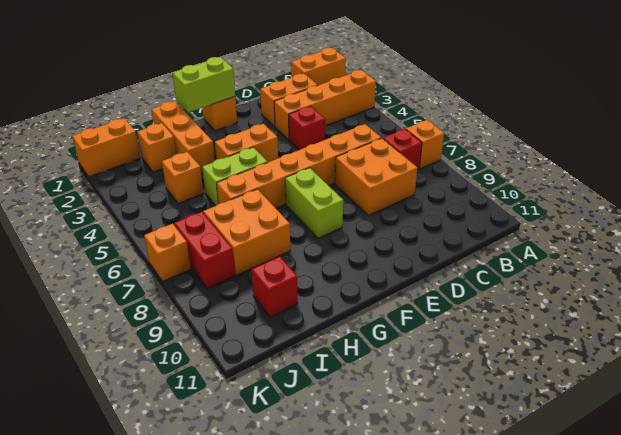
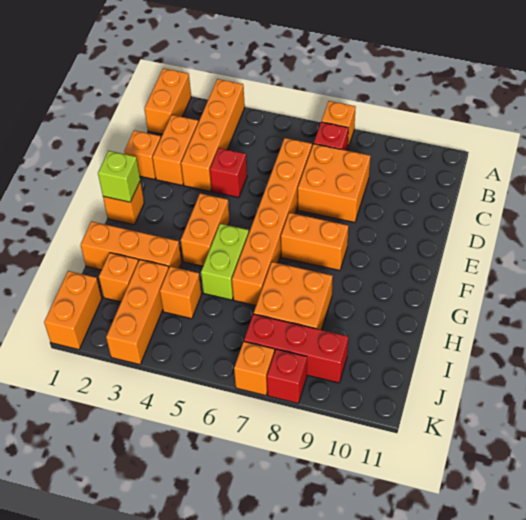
none -> orange brick D1 level 1
lime brick F1:G1 level 2 -> lime brick F1 level 2
lime brick F7:F8 level 1 -> orange brick F7:F8 level 1
none -> orange brick I3:K3 level 1
red brick I10 level 1 -> red brick K8 level 1
red brick J7:J8 level 1 -> red brick J7:J9 level 1

